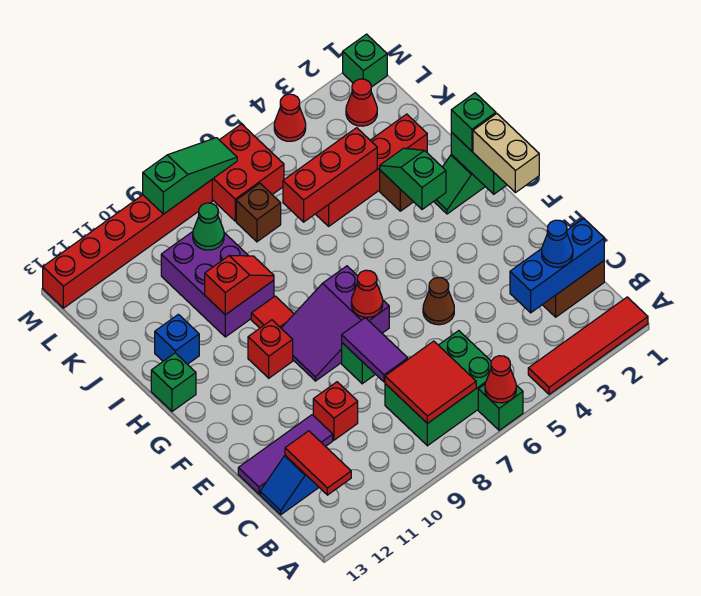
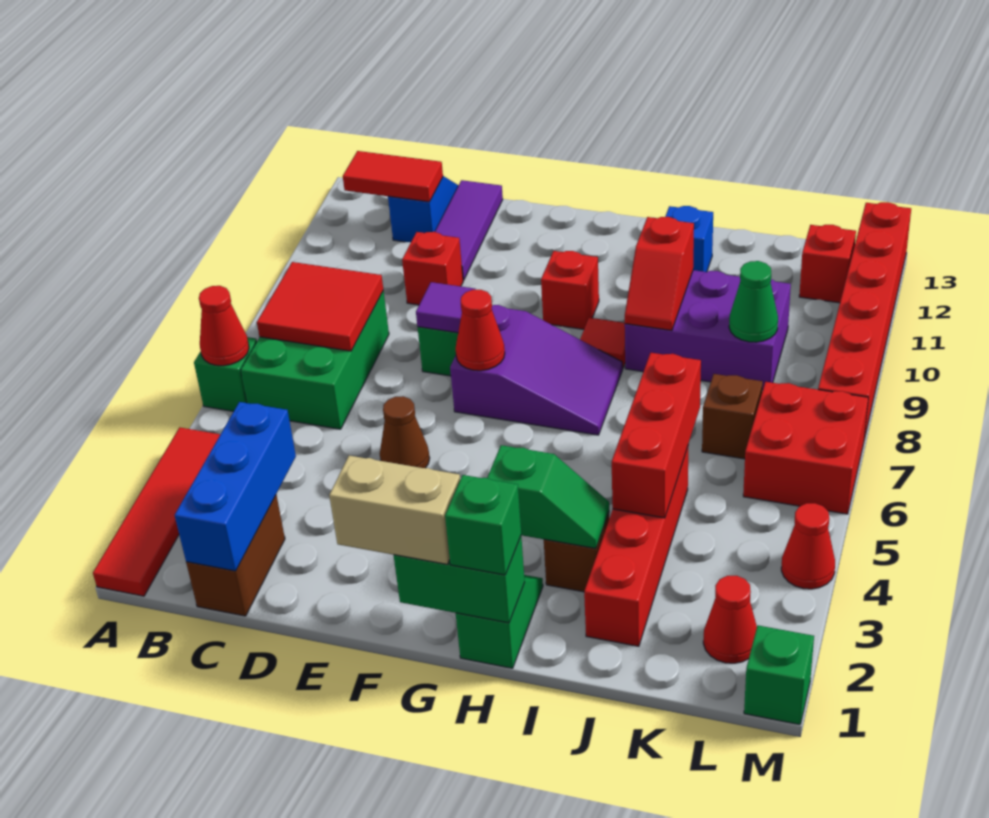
blue cone C2 level 3 -> none
purple tile D8:E8 level 2 -> purple tile E8 level 2
purple slope F7:G9 level 1 top 7 -> purple slope F7:H8 level 1 top F
green brick H13 level 1 -> none
none -> red brick L12 level 1
green slope M7:M9 level 2 top 9 -> none

